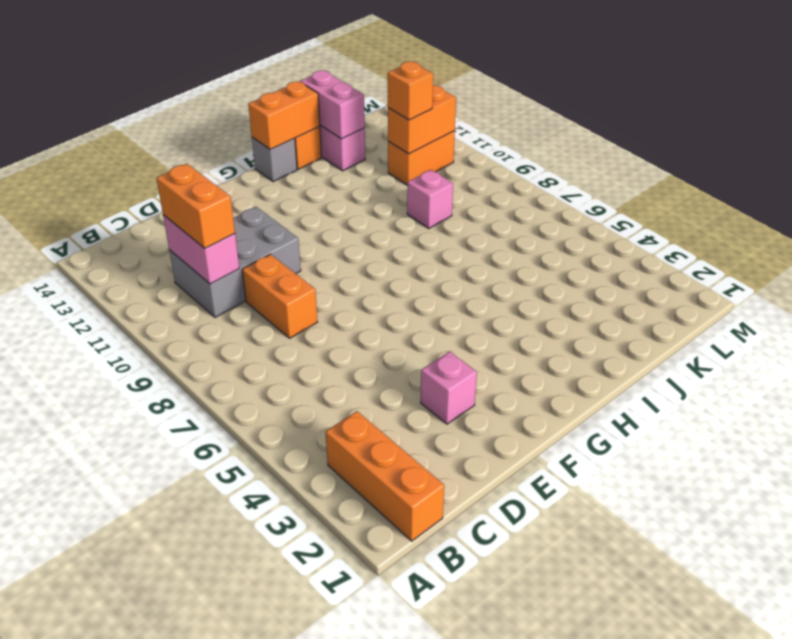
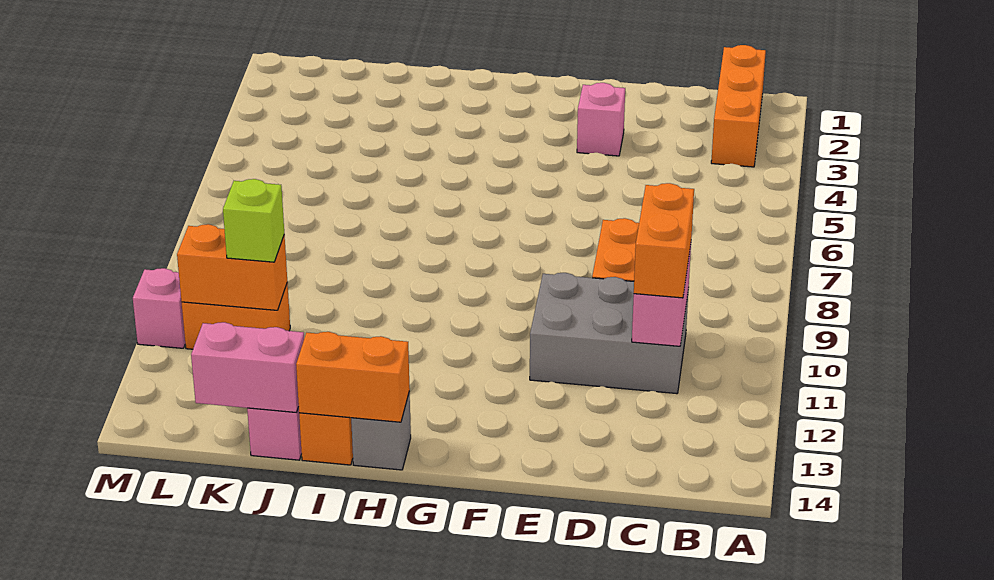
pink brick J9 level 1 -> pink brick M11 level 1
pink brick J13:J14 level 2 -> pink brick J14:K14 level 2
orange brick K11 level 3 -> lime brick K11 level 3

